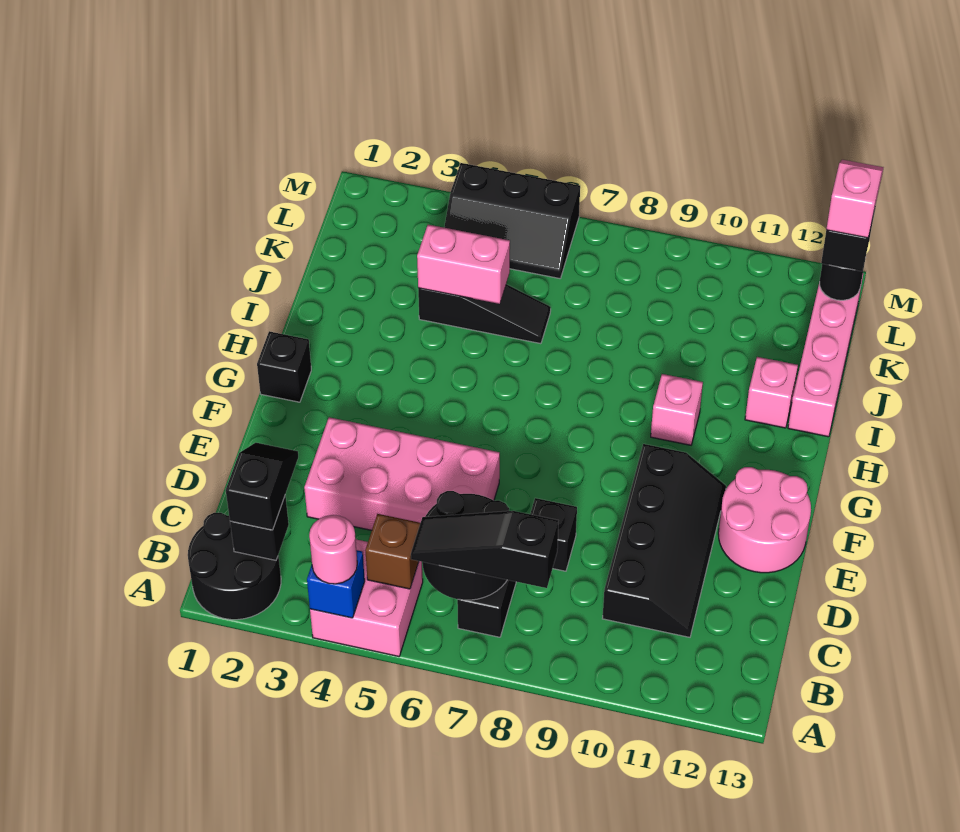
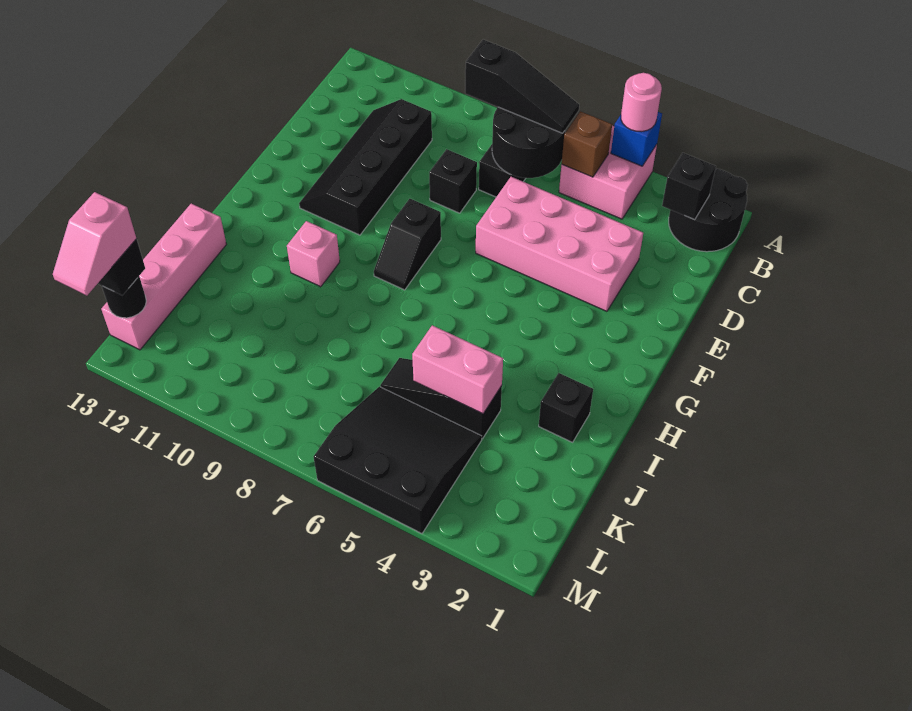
black slope B2:C2 level 3 top B -> black slope F8:G8 level 1 top F
pink round brick E12:F13 level 1 -> none
black brick G1 level 1 -> black brick I2 level 1
pink brick I12 level 1 -> none
black slope L4:M6 level 1 top M -> black slope K4:M6 level 1 top M

